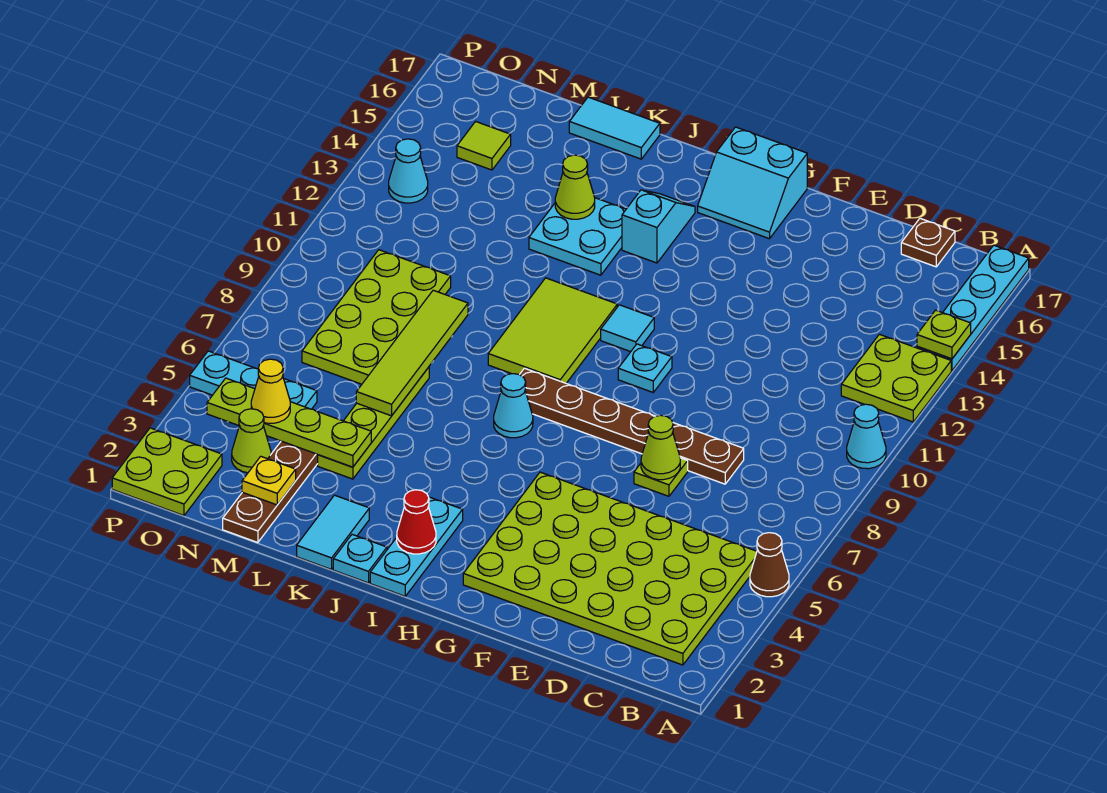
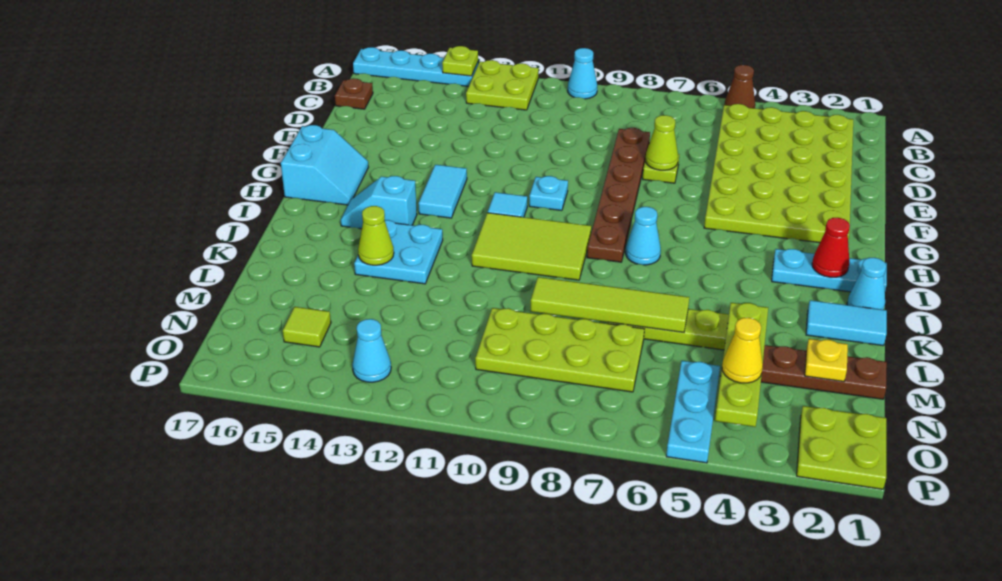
cyan plate J1 level 1 -> cyan cone J1 level 1
cyan tile K17:L17 level 1 -> cyan tile G13:H13 level 1
lime cone N3 level 1 -> none

